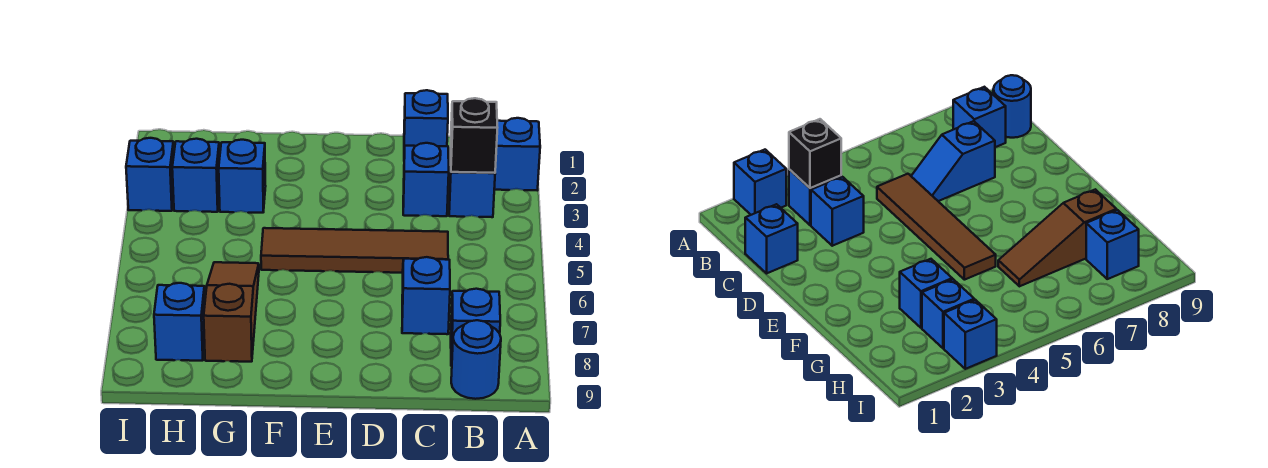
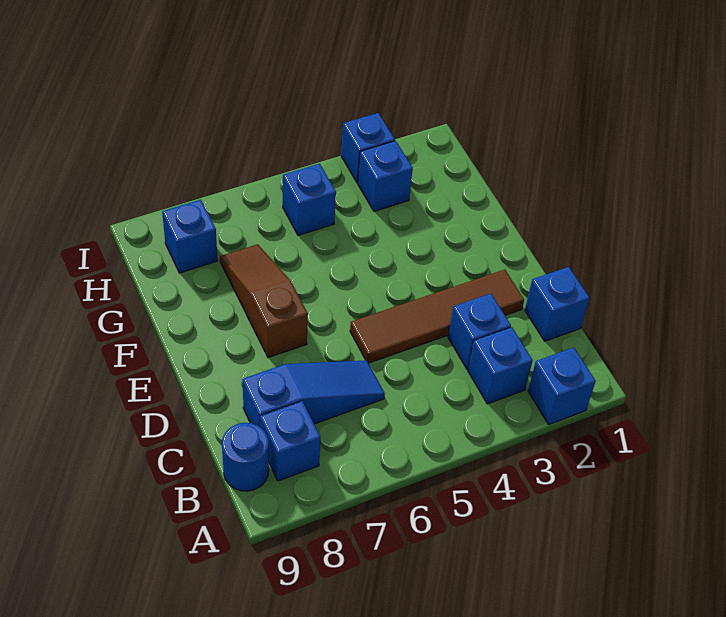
black brick B3 level 2 -> none
brown tile C5:F5 level 1 -> brown tile D2:D5 level 1
blue slope C6:C7 level 1 top 7 -> blue slope C6:C8 level 1 top 8
blue brick G3 level 1 -> blue brick H5 level 1
brown slope G6:G8 level 1 top 8 -> brown slope E7:G7 level 1 top E

